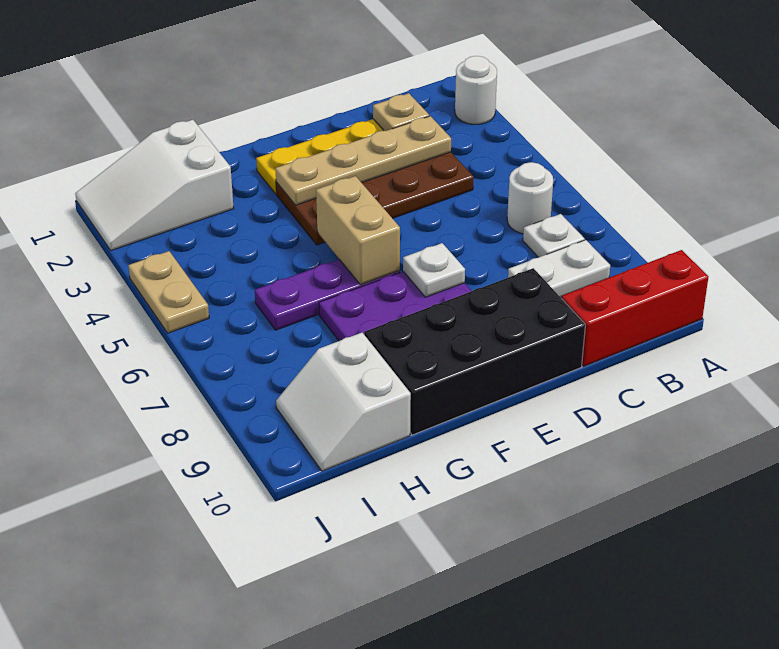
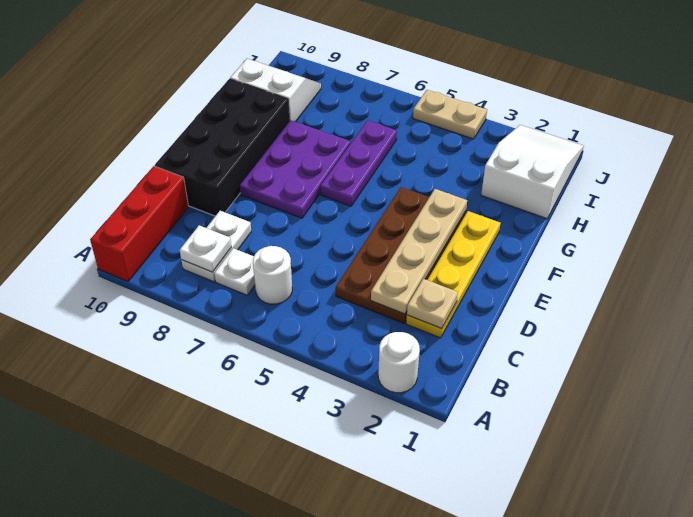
white plate E7 level 2 -> white plate B8 level 2
tan brick F5:F6 level 2 -> none

